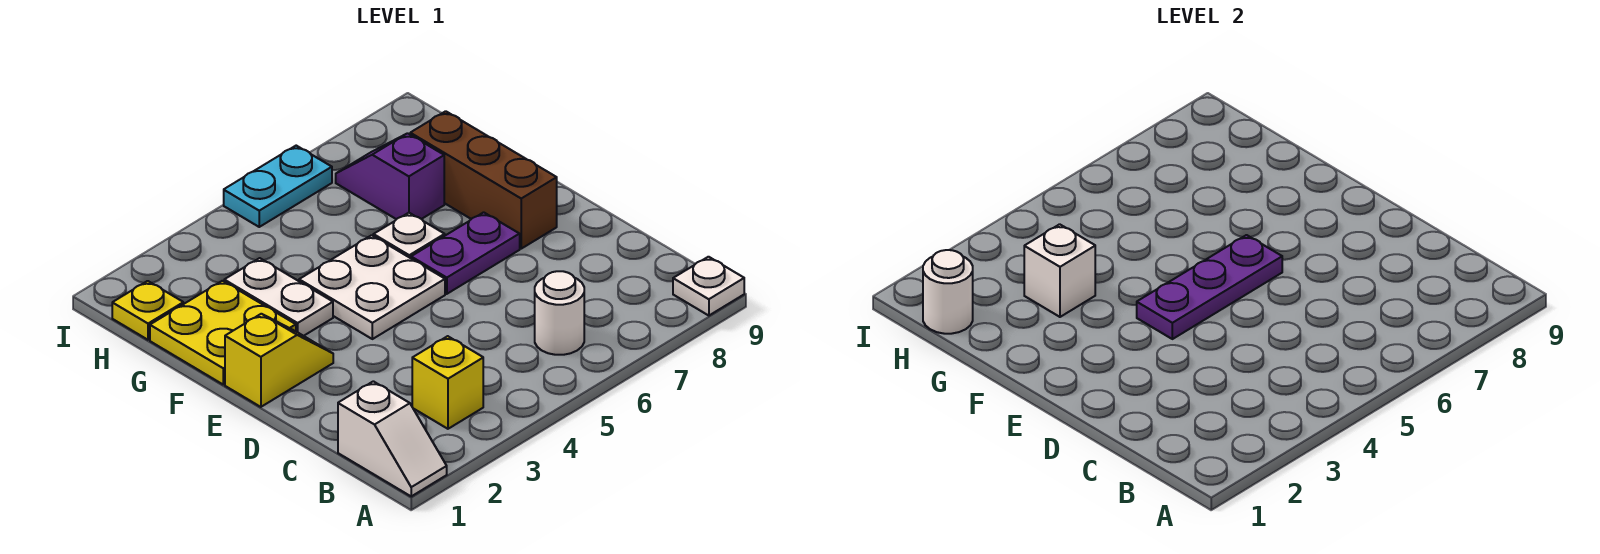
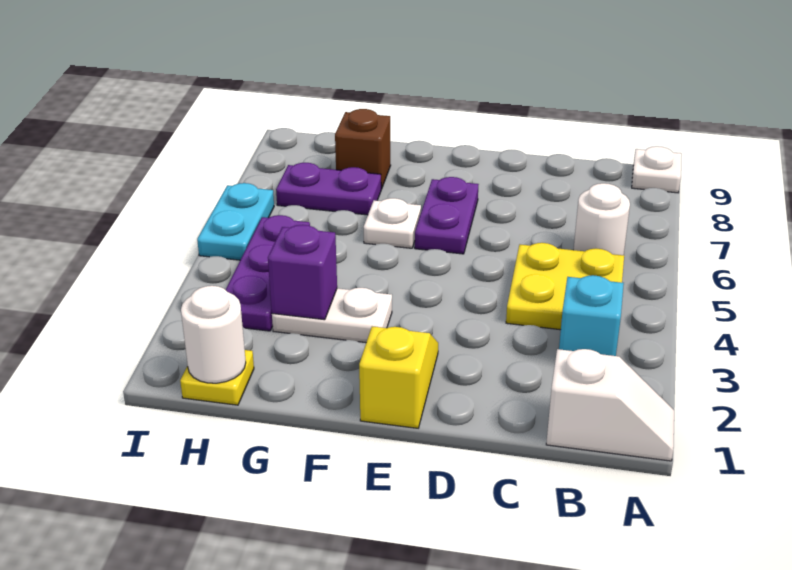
yellow brick B3 level 1 -> cyan brick B3 level 1
white plate E4:F5 level 1 -> none
purple plate E4:E6 level 2 -> purple plate H3:H5 level 1
brown brick E8:G8 level 1 -> brown brick G8 level 1
yellow plate F1:G2 level 1 -> yellow plate B4:C5 level 1
white brick G3 level 2 -> purple brick G3 level 2
purple slope G7:H7 level 1 top G -> purple plate G7:H7 level 1

